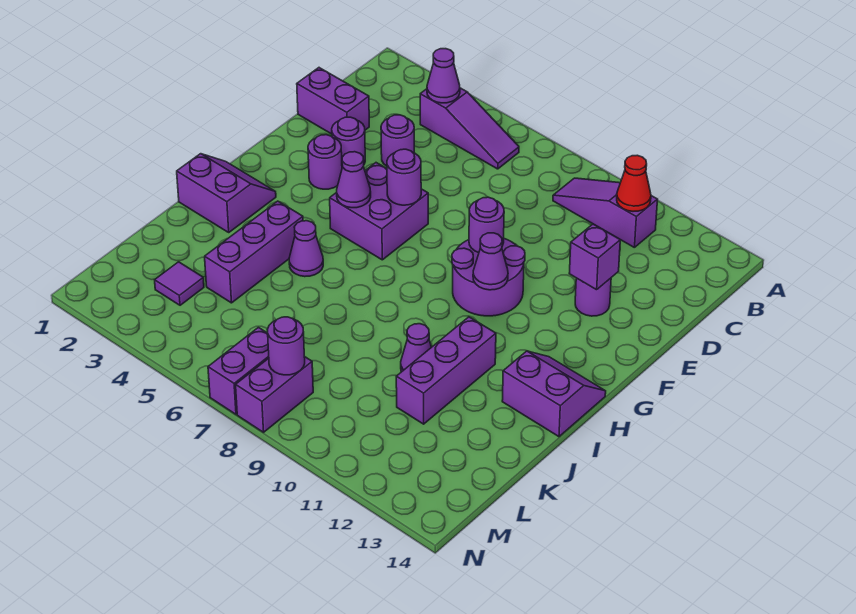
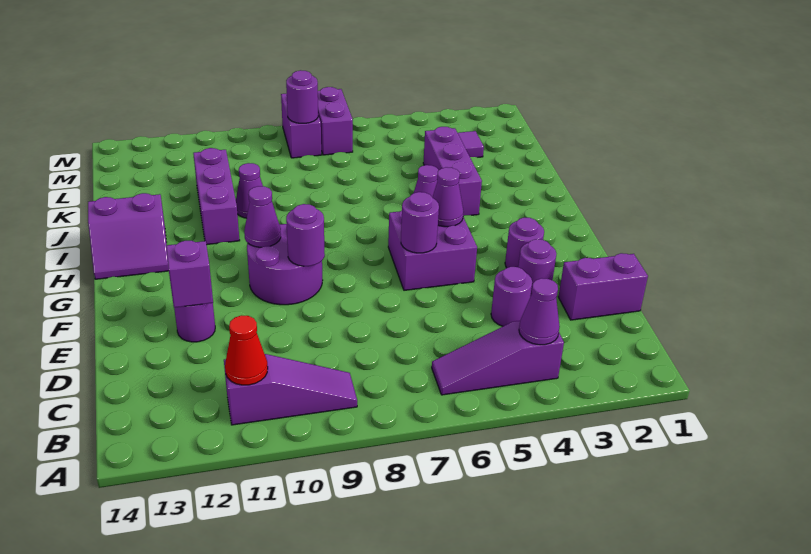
purple slope H1:I2 level 1 top I -> none

